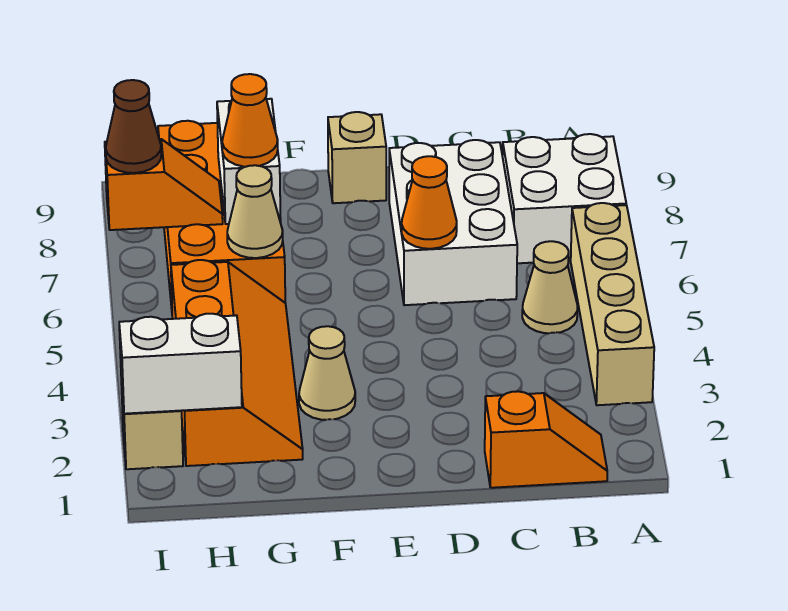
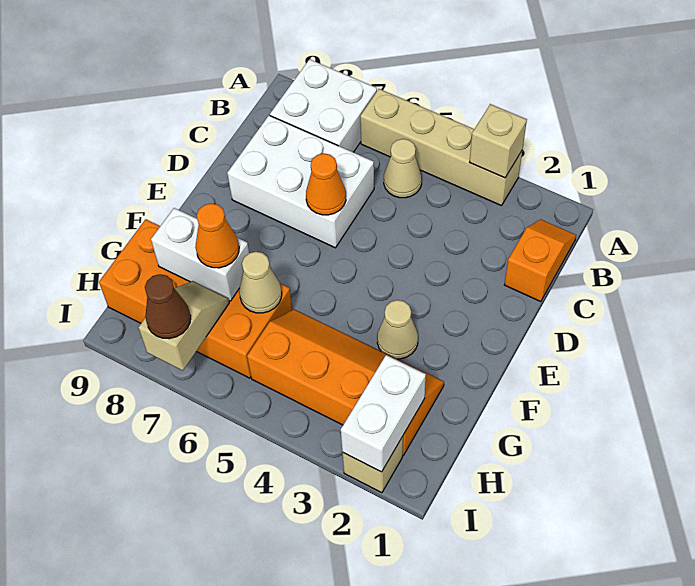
tan brick E9 level 1 -> tan brick A3 level 2
orange slope H7:I7 level 2 top I -> tan slope H7:I7 level 2 top I

